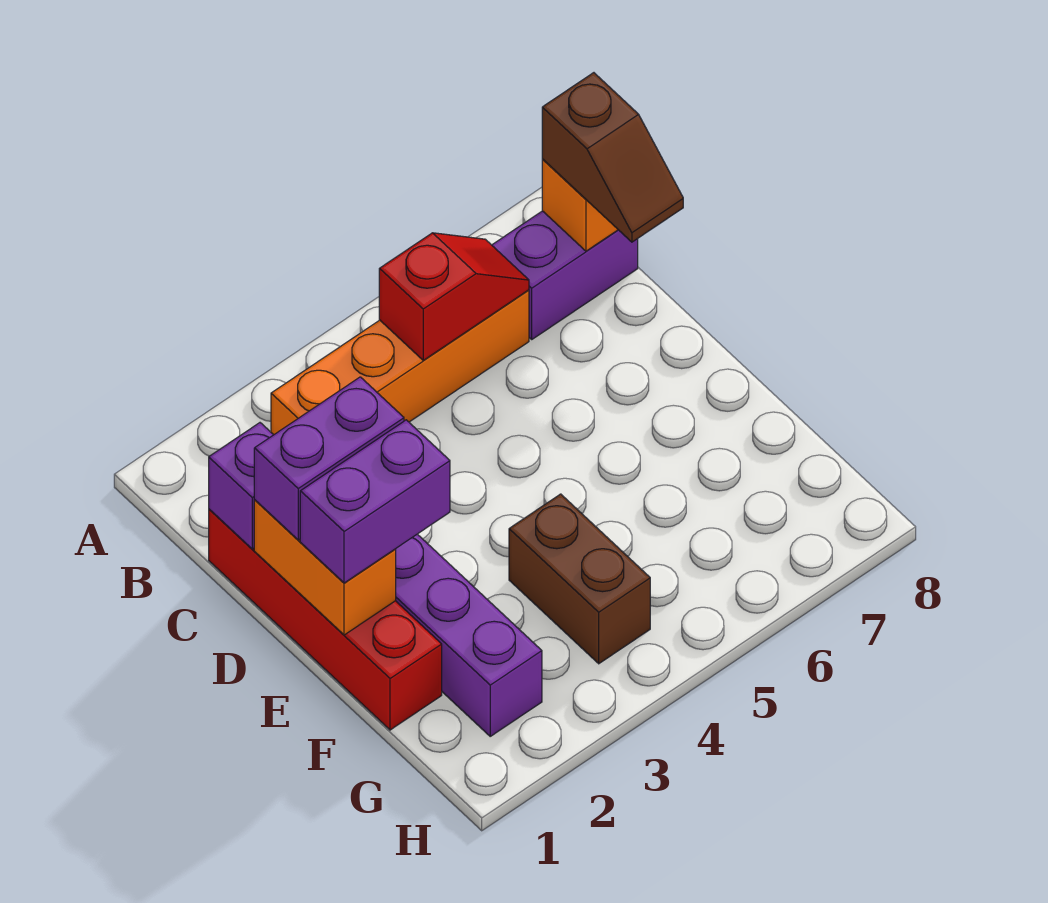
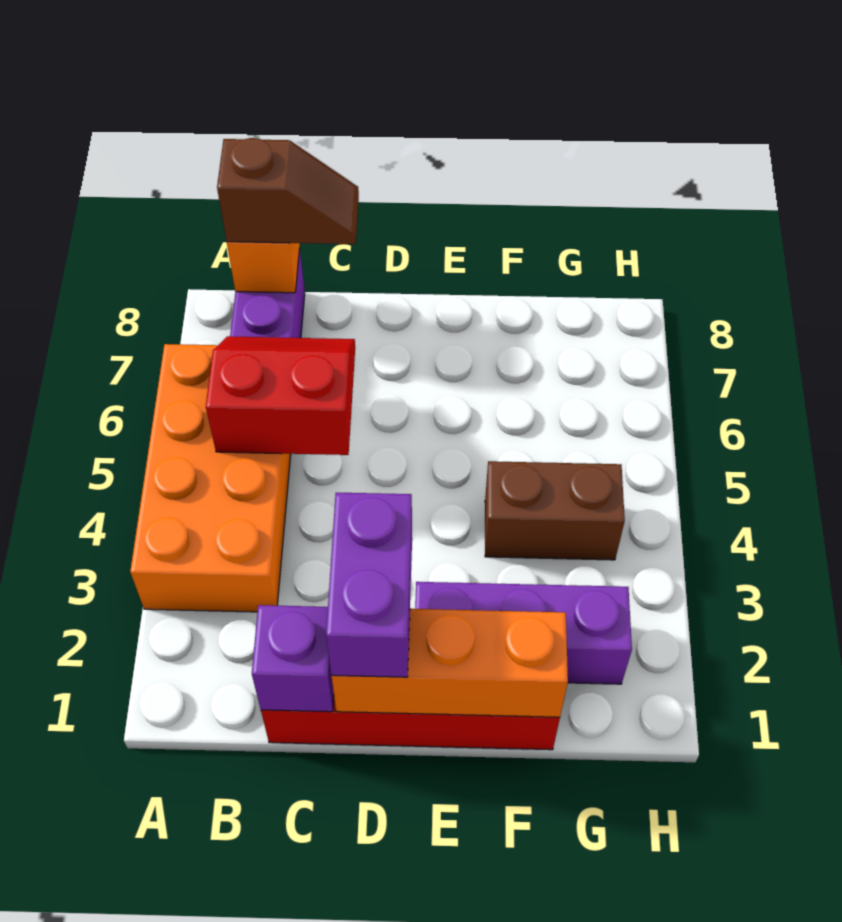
orange brick B3:B6 level 1 -> orange brick A3:B6 level 1
red slope B5:B6 level 2 top 5 -> red slope B5:C6 level 2 top 5
orange brick D1:E1 level 2 -> orange brick D1:F1 level 2
purple brick E1:E2 level 3 -> none

